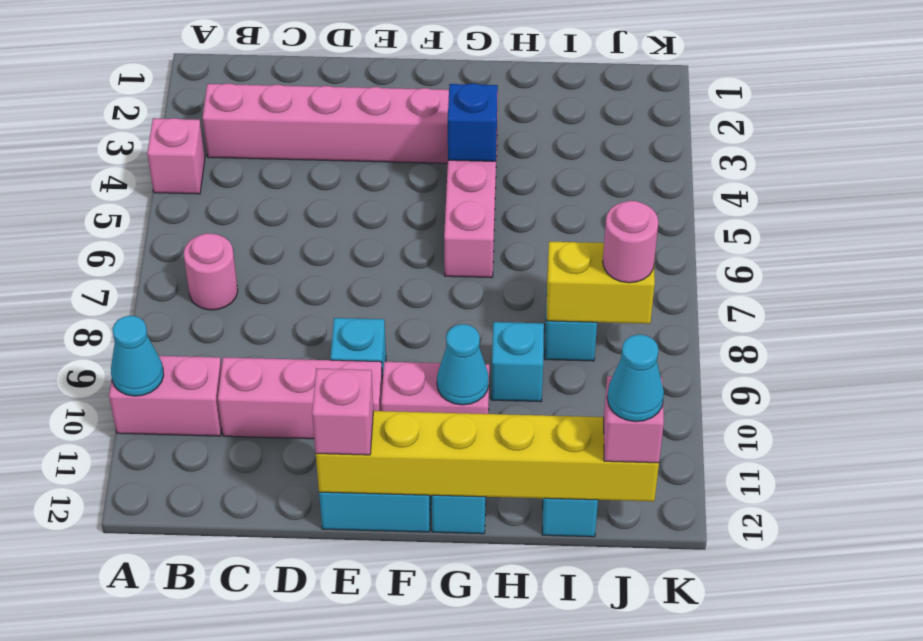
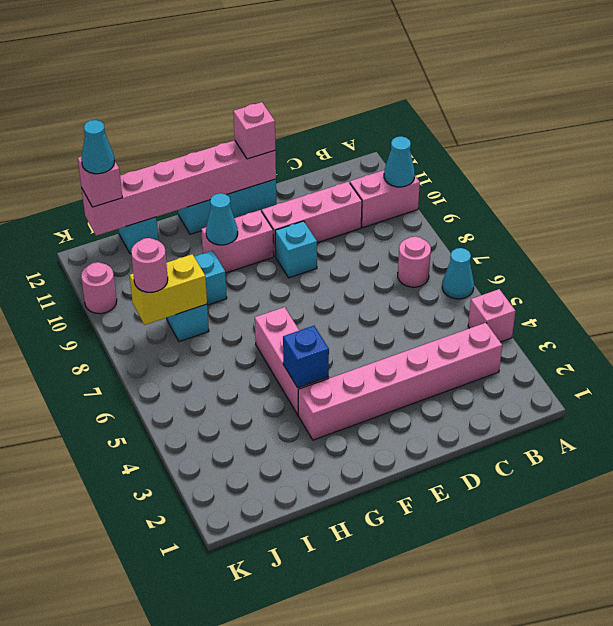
none -> cyan cone A6 level 1
yellow brick E12:J12 level 2 -> pink brick E12:J12 level 2
none -> pink round brick K10 level 1

